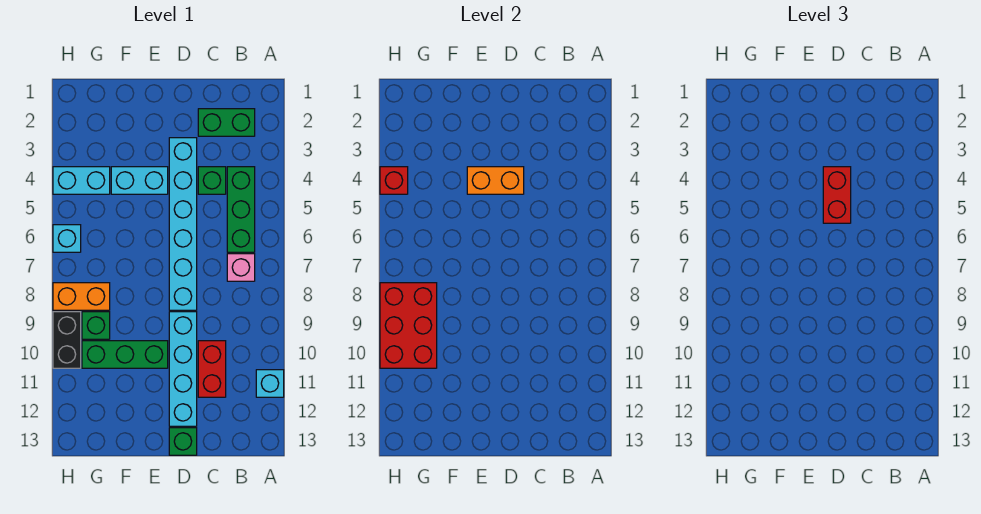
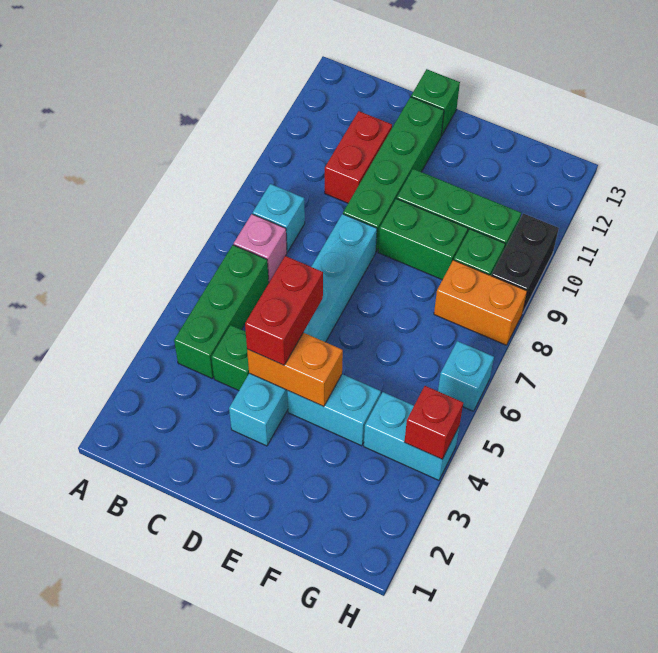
cyan brick A11 level 1 -> cyan brick B8 level 1
green brick B2:C2 level 1 -> green brick E9:F9 level 1
cyan brick D9:D12 level 1 -> green brick D9:D12 level 1
red brick G8:H10 level 2 -> none

